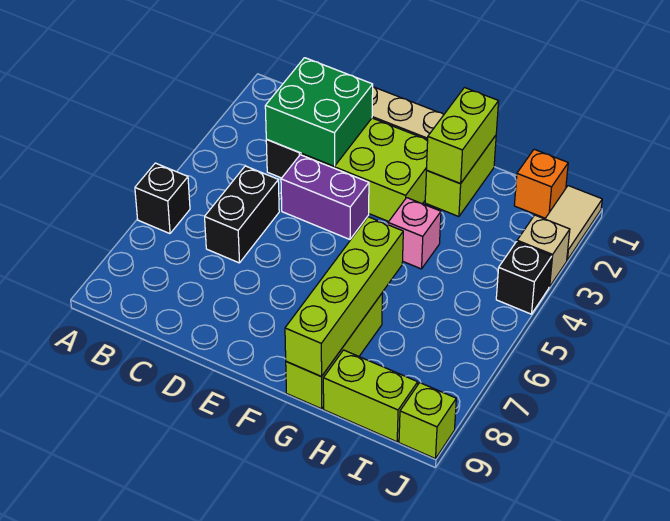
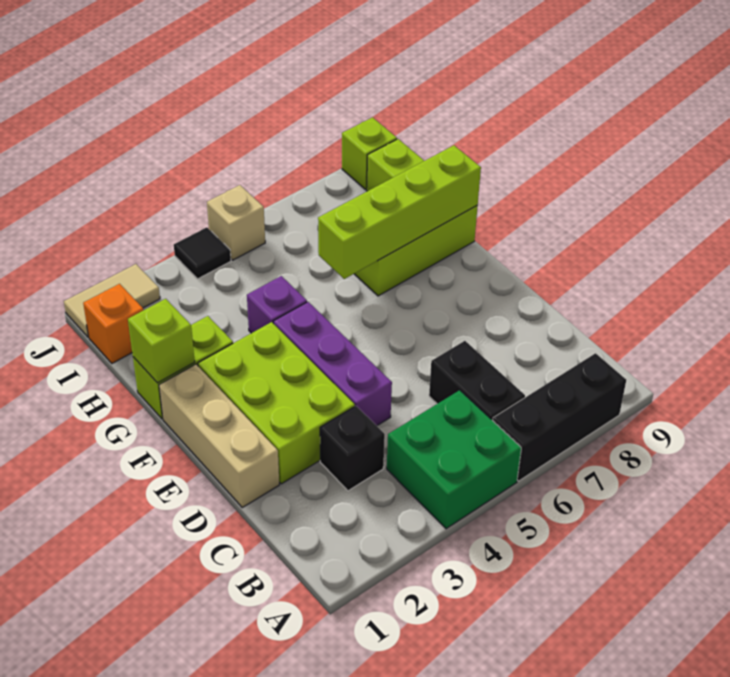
black brick A6 level 1 -> black brick A6:A8 level 1
green brick C2:D3 level 2 -> green brick A4:B5 level 1
black brick C5:C6 level 1 -> black brick B6:C6 level 1
purple brick D4:E4 level 1 -> purple brick D4:F4 level 1
lime brick G1:G2 level 2 -> lime brick G1 level 2
pink brick G4 level 1 -> purple brick G4 level 1
tan brick J3 level 1 -> tan brick J5 level 1
black brick J4 level 1 -> black tile J4 level 1

